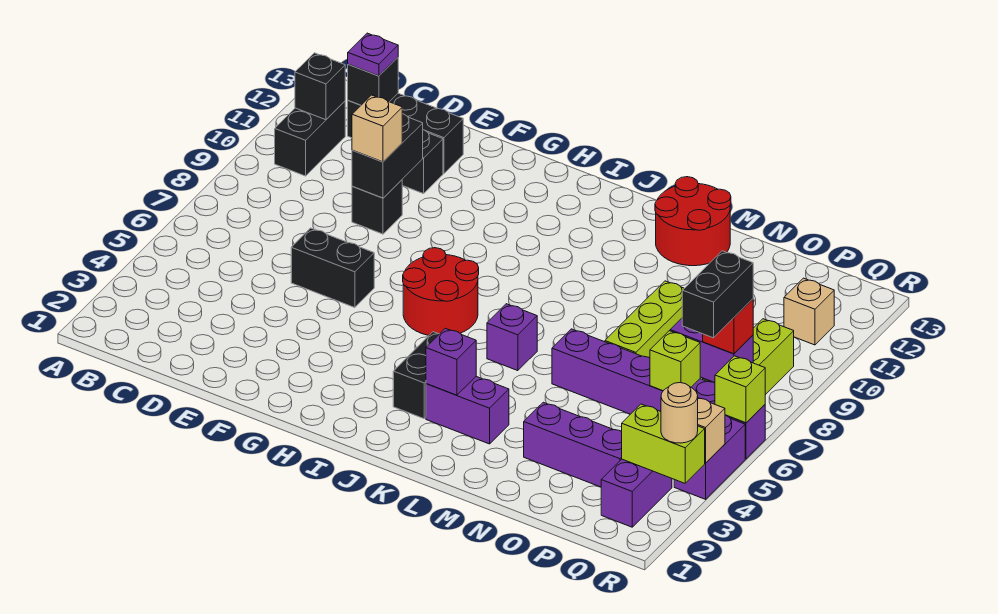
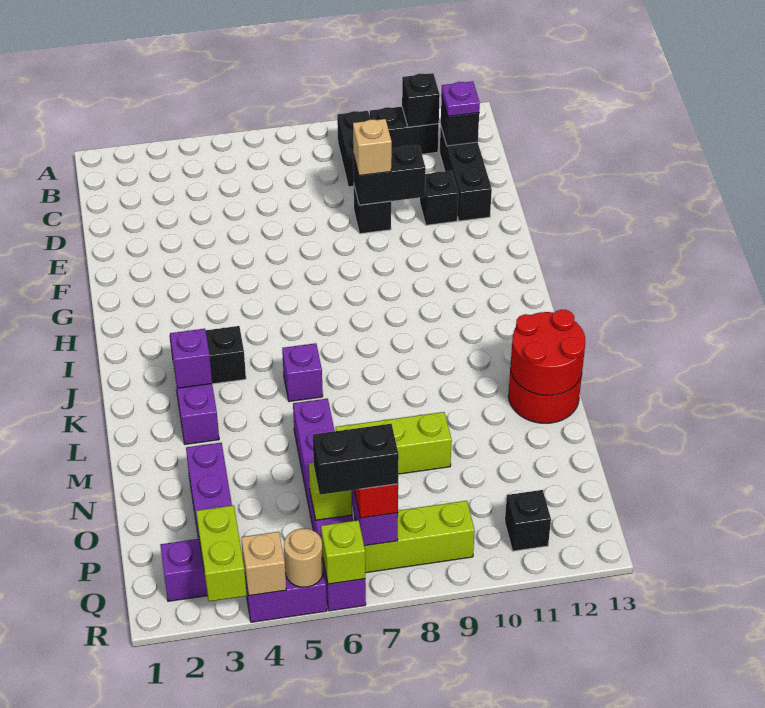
black brick E6:F6 level 1 -> black brick B9:C9 level 1
red round brick H6:I7 level 1 -> red round brick L12:M13 level 2
tan brick Q11 level 1 -> black brick Q11 level 1
tan round brick R3 level 3 -> tan round brick R5 level 2

